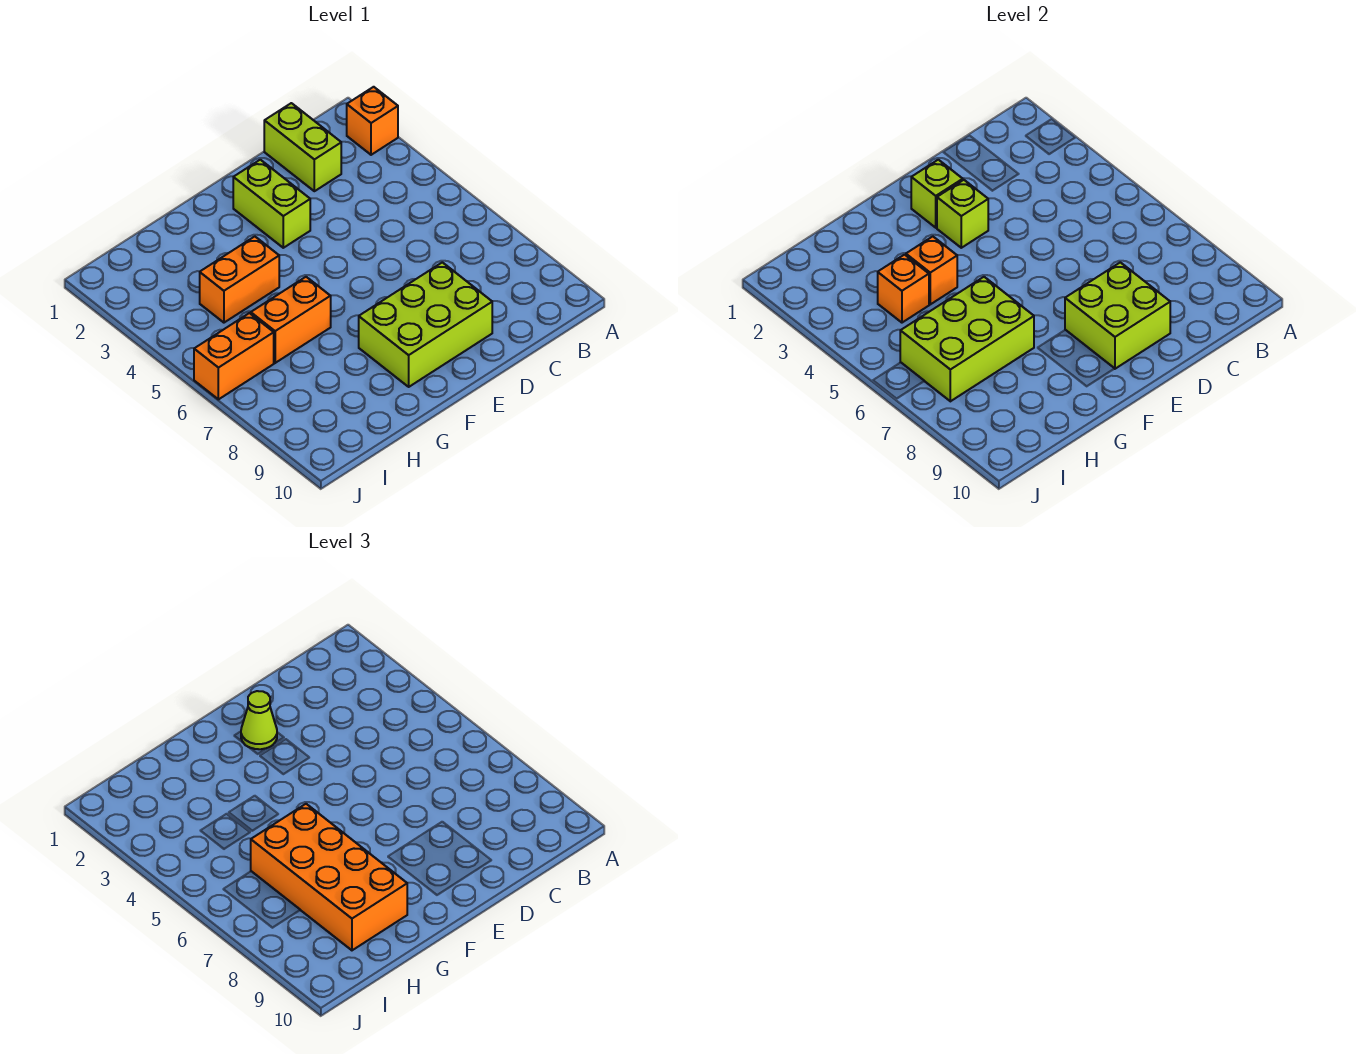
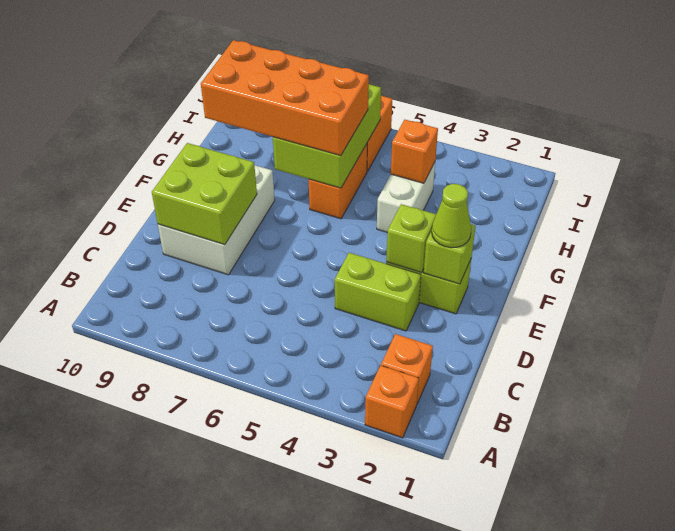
lime brick C1:C2 level 1 -> lime brick D3:D4 level 1
lime brick D8:F9 level 1 -> white brick D8:F9 level 1
orange brick G4:H4 level 1 -> white brick G4:H4 level 1
orange brick G4 level 2 -> orange brick B2 level 1

